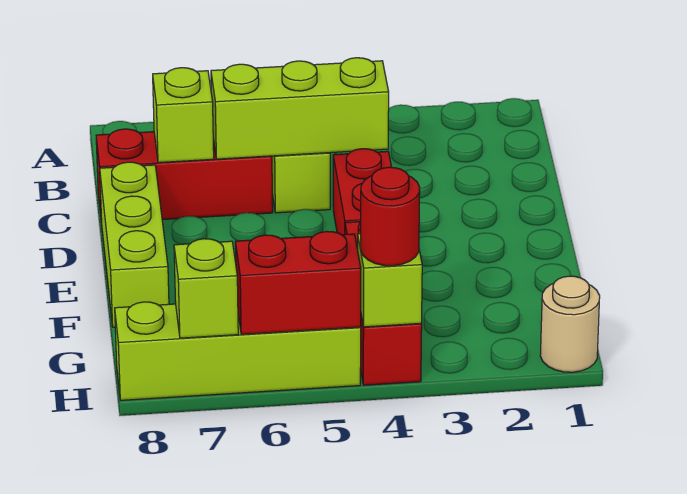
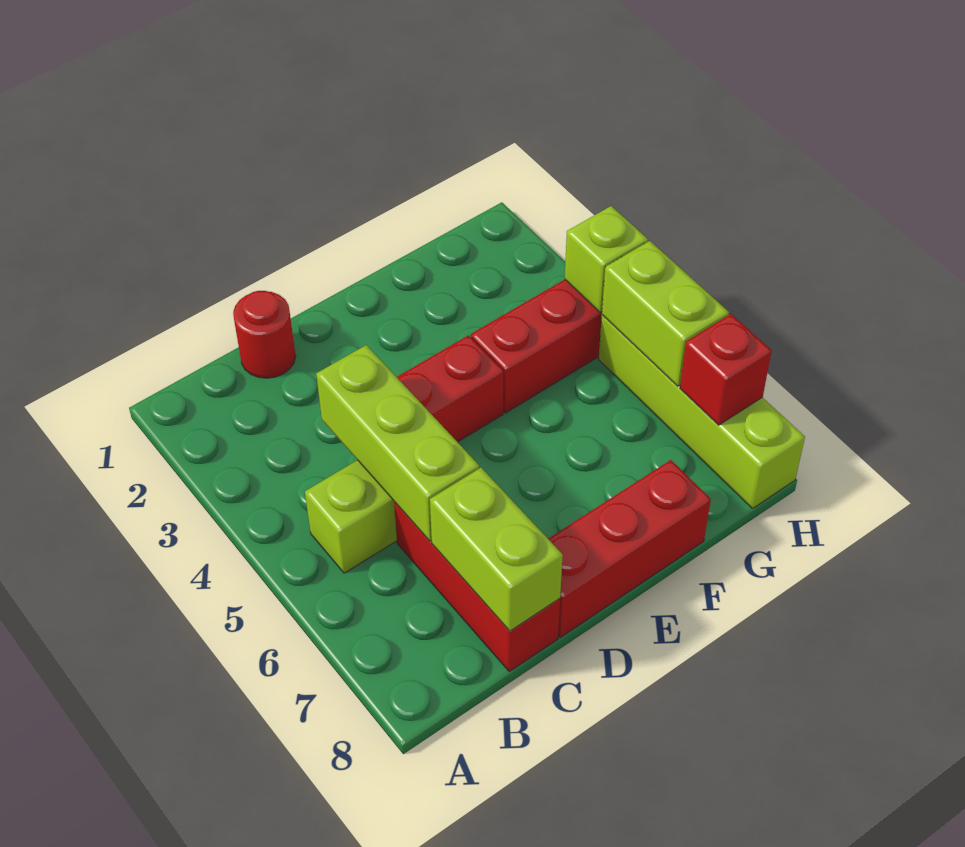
lime brick C7 level 2 -> lime brick C7:C8 level 2
lime brick D8:F8 level 1 -> red brick D8:F8 level 1
tan round brick H1 level 1 -> none
red round brick H4 level 3 -> red round brick C1 level 1
red brick H5:H6 level 2 -> lime brick H5:H6 level 2
lime brick H7 level 2 -> red brick H7 level 2

